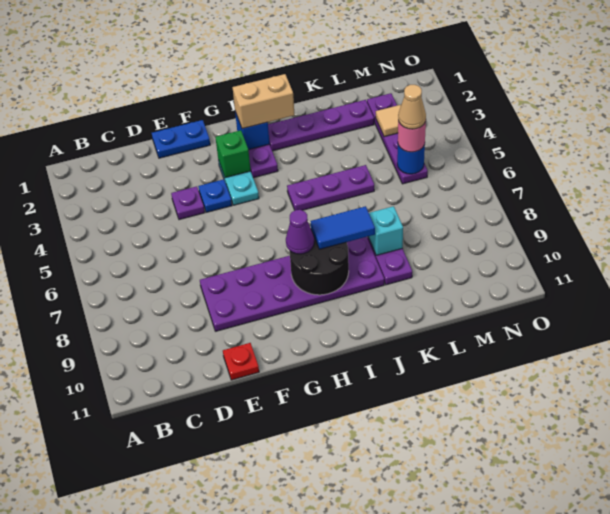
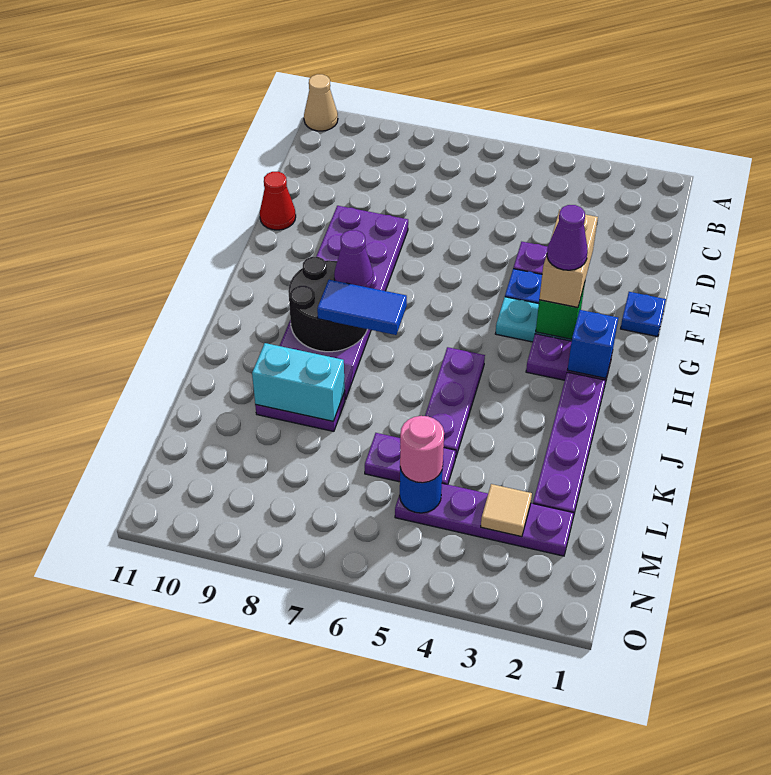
blue plate E1:F1 level 1 -> blue plate F1 level 1
red plate E11 level 1 -> red cone E11 level 1
none -> purple cone G3 level 4
tan brick H2:I2 level 3 -> tan brick F3:G3 level 3
blue tile I8:J8 level 3 -> blue tile I7:I8 level 3
cyan brick K8 level 2 -> cyan brick K8:K9 level 2
none -> purple plate L5:L6 level 1
tan cone M5 level 4 -> tan cone A11 level 1

